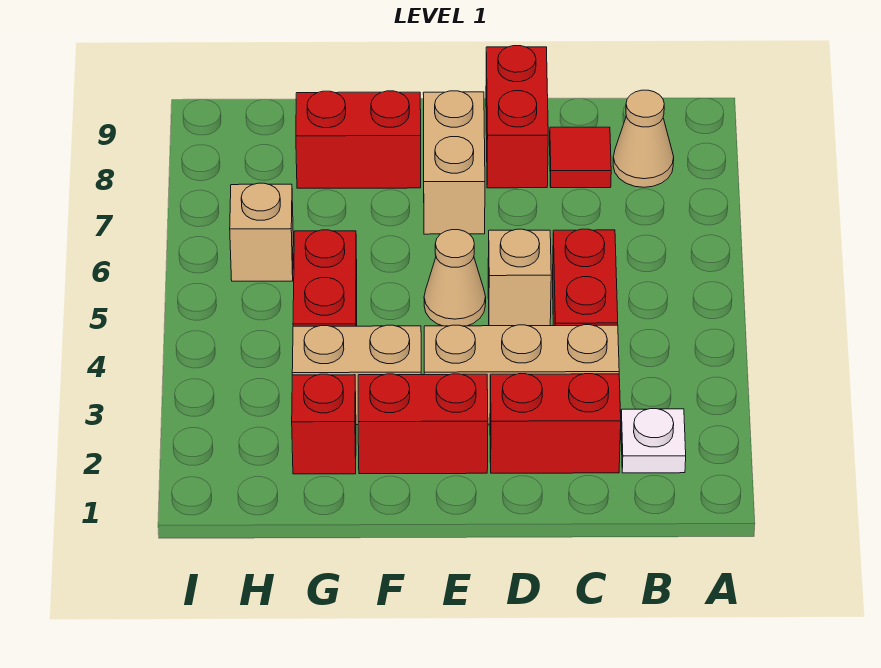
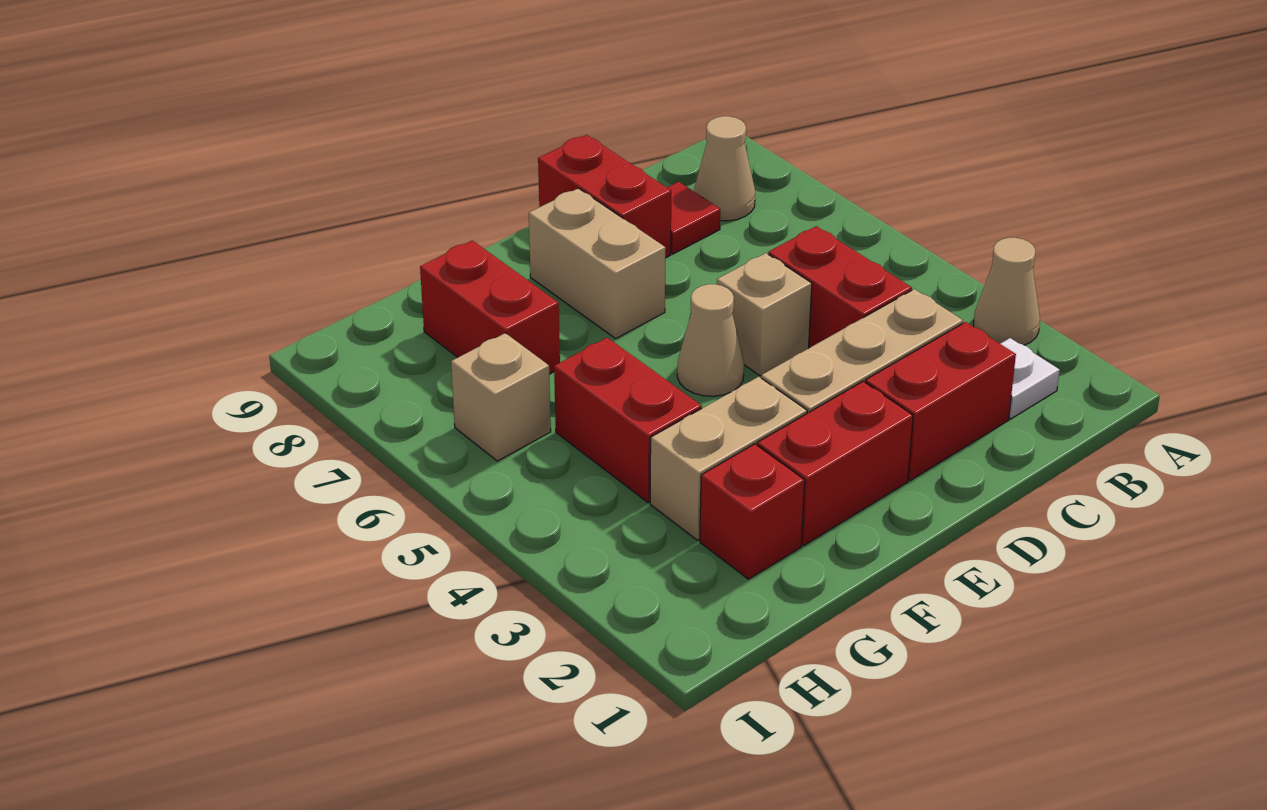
none -> tan cone A3 level 1
red brick F8:G8 level 1 -> red brick G7:G8 level 1

